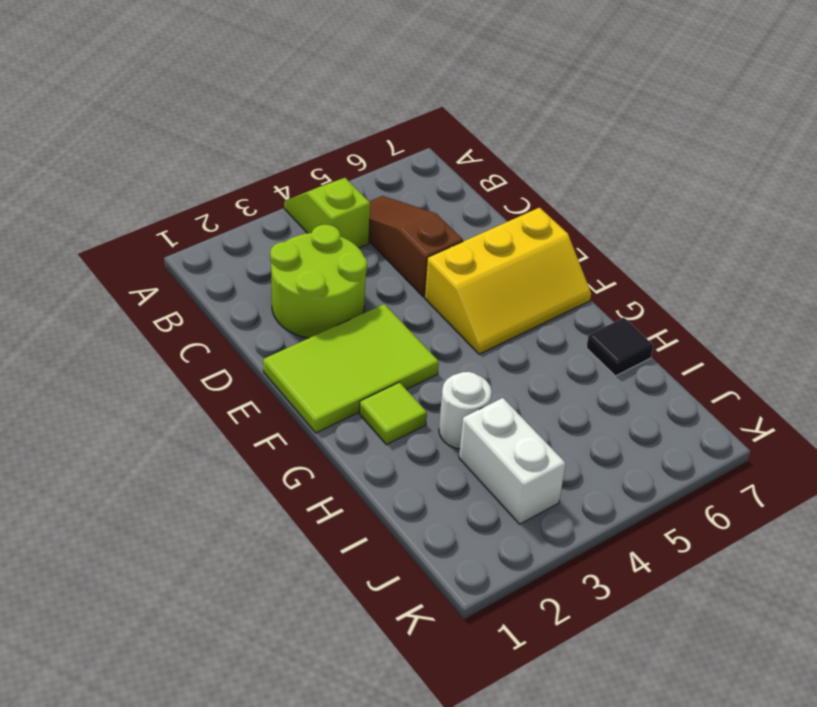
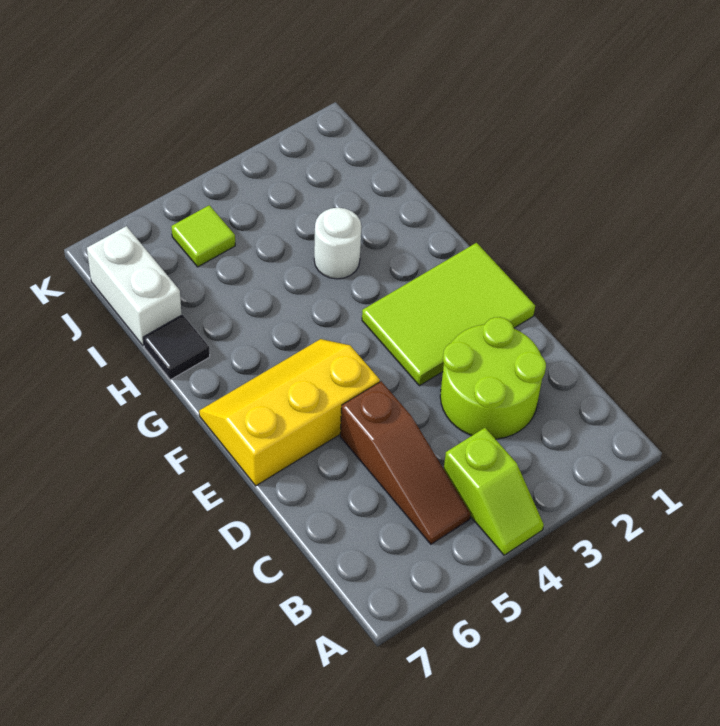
lime tile G2 level 1 -> lime tile J5 level 1
white brick I3:J3 level 1 -> white brick I7:J7 level 1

